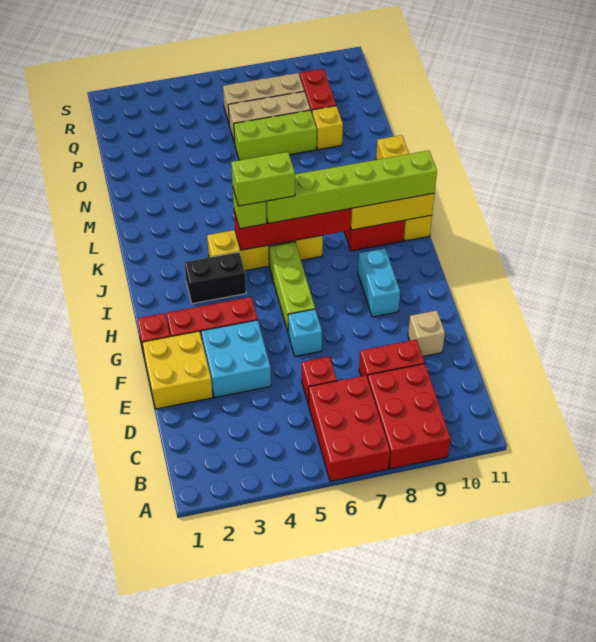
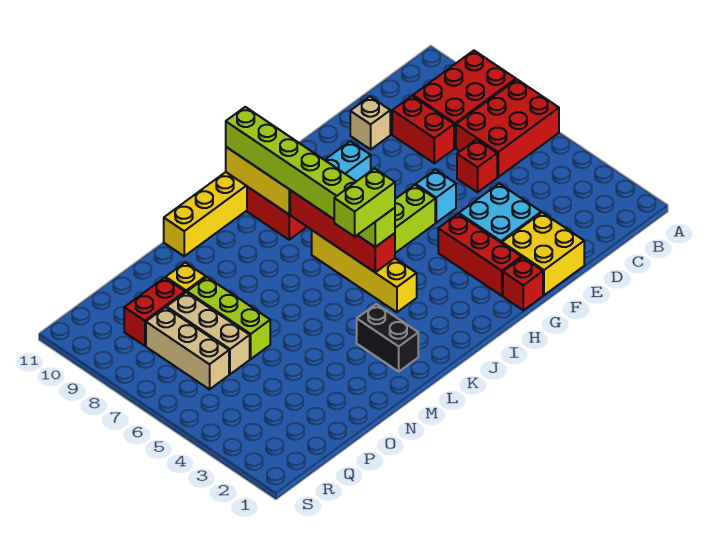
black brick I3:I4 level 1 -> black brick L2:L3 level 1
lime brick J5:J6 level 4 -> lime brick J5:K5 level 4

